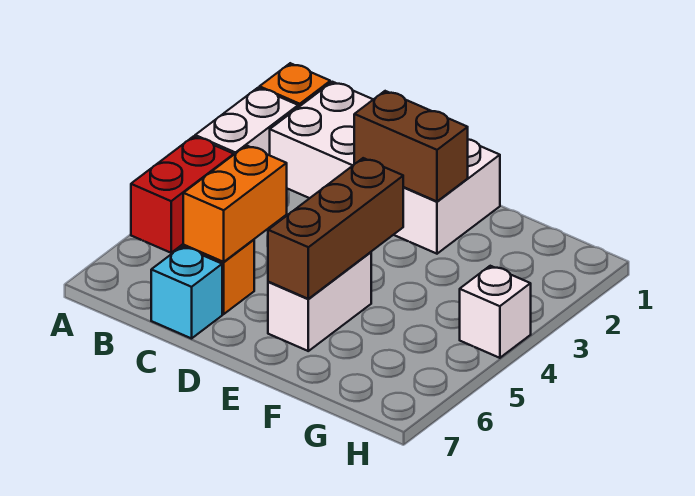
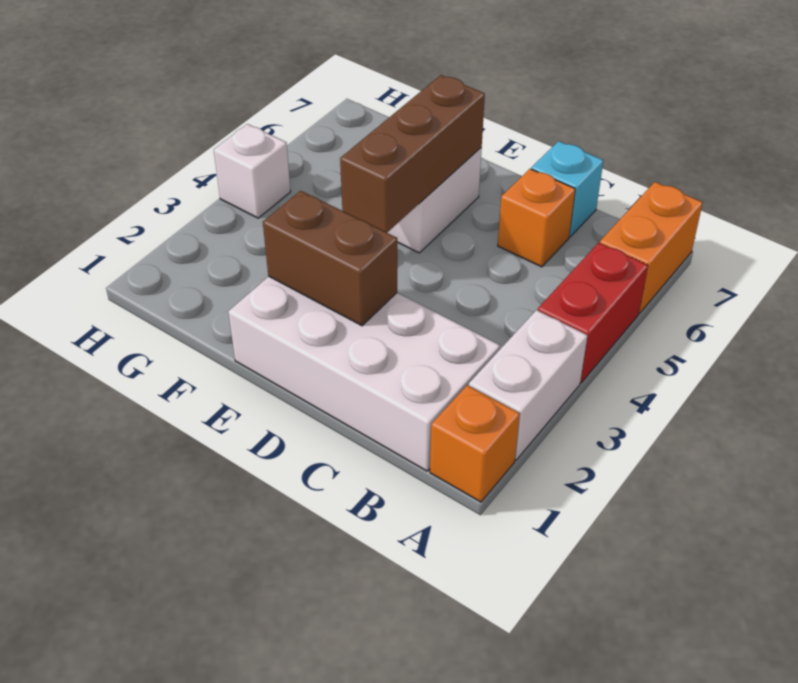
orange brick C5:C6 level 2 -> orange brick A6:A7 level 1

